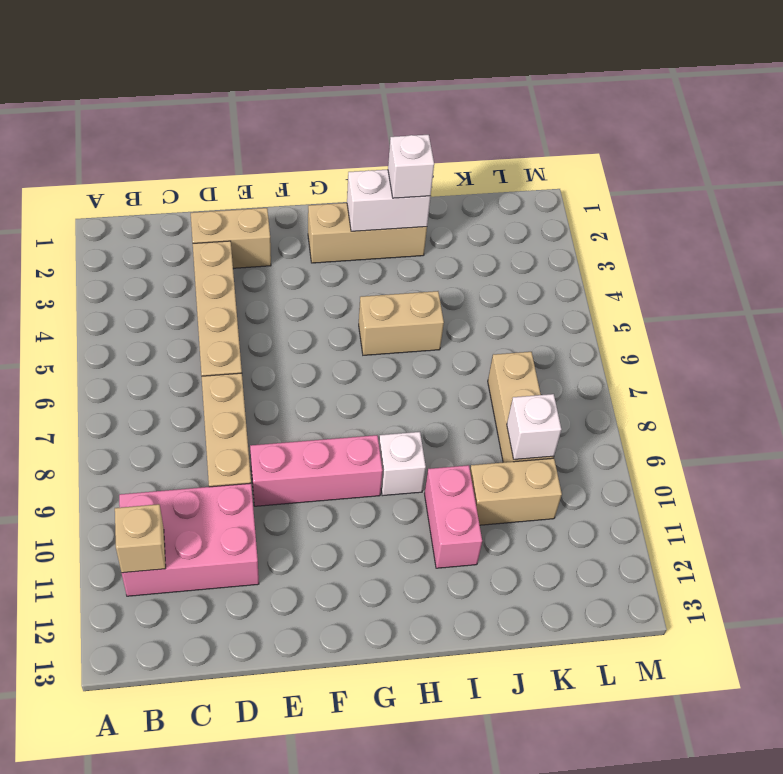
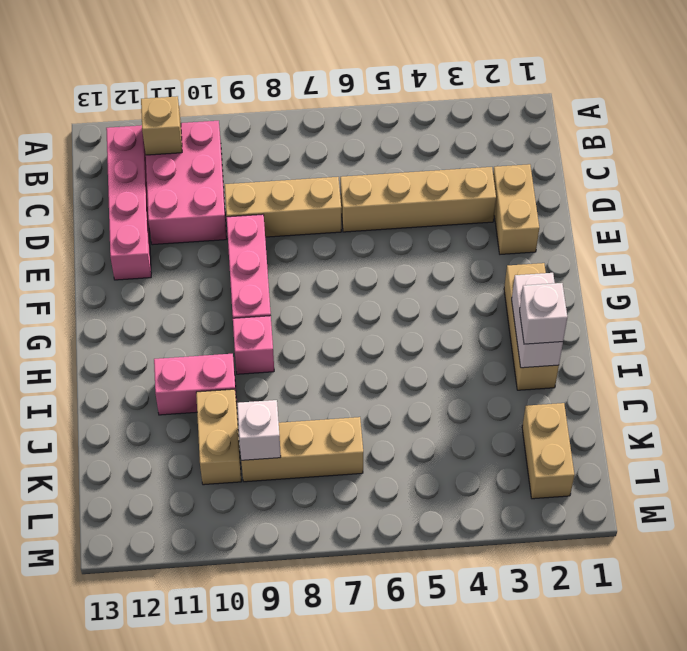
none -> pink brick B12:E12 level 1
tan brick H5:I5 level 1 -> tan brick K2:L2 level 1
white brick H9 level 1 -> pink brick H9 level 1

